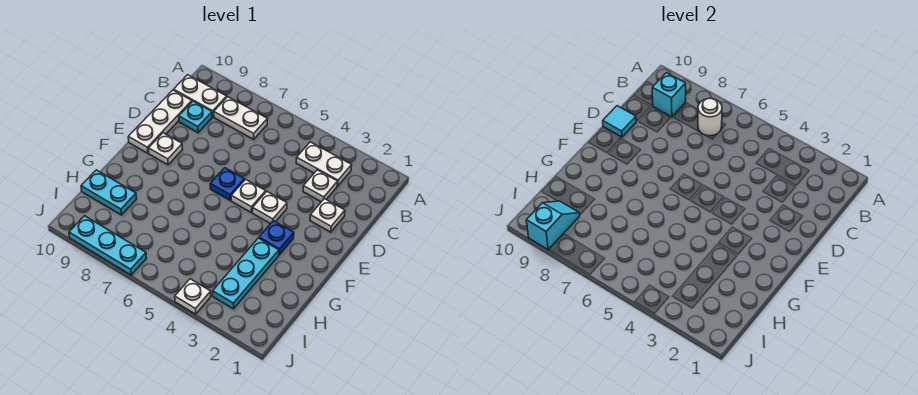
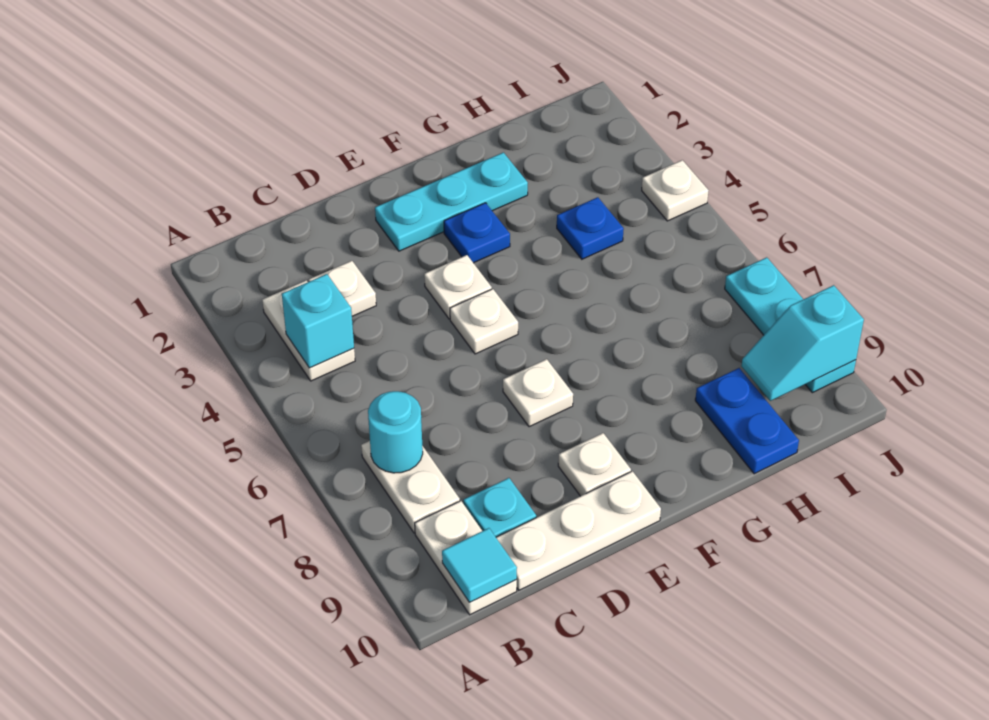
white round brick B7 level 2 -> cyan round brick B7 level 2
cyan brick B9 level 2 -> cyan brick B4 level 2
white plate D2 level 1 -> white plate E7 level 1
cyan tile D10 level 2 -> cyan tile B10 level 2
blue plate E6 level 1 -> blue plate H4 level 1
cyan plate G3:I3 level 1 -> cyan plate E2:G2 level 1
cyan plate H9:H10 level 1 -> blue plate H9:H10 level 1

